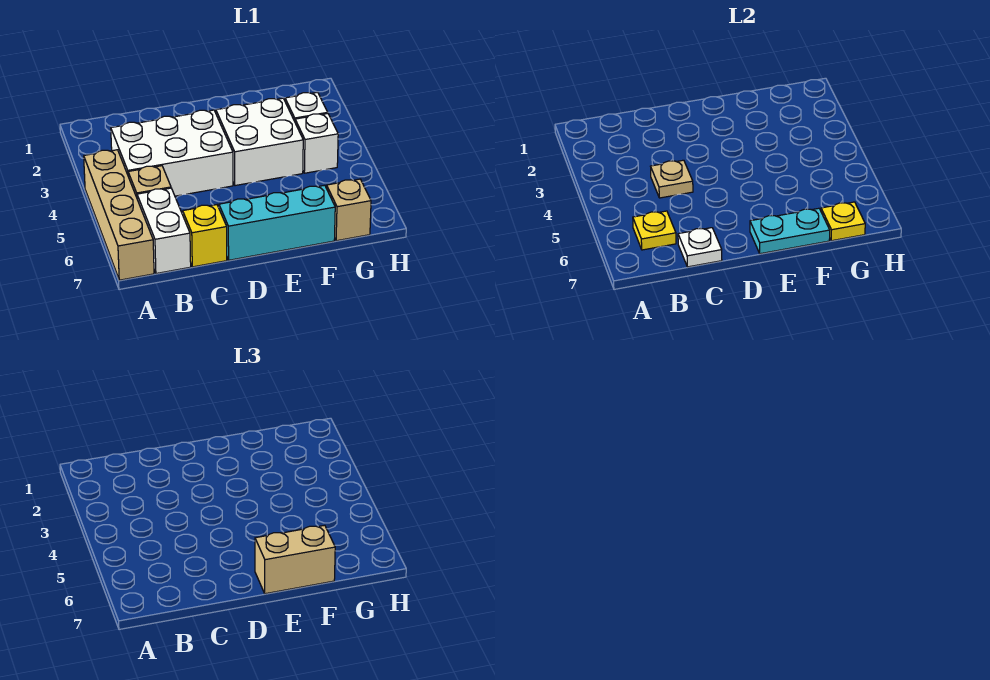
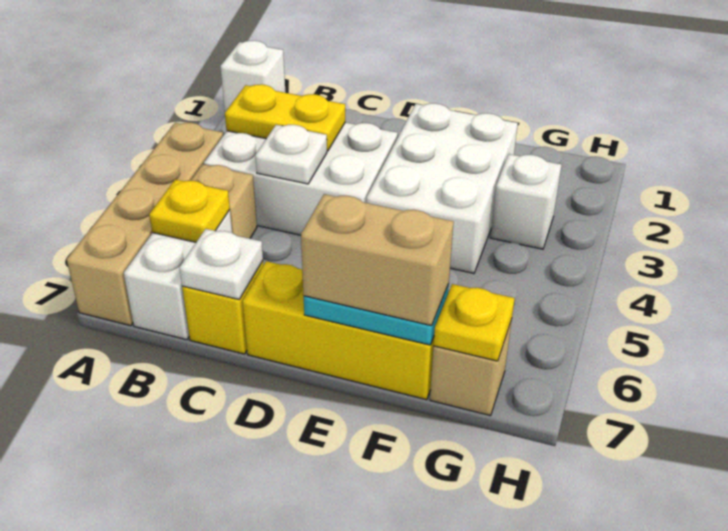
none -> yellow plate B3:C3 level 2
tan plate C4 level 2 -> white plate C4 level 2
cyan brick D7:F7 level 1 -> yellow brick D7:F7 level 1
white brick E3:F4 level 1 -> white brick E2:F4 level 1
white brick G4 level 1 -> white brick A1 level 1

